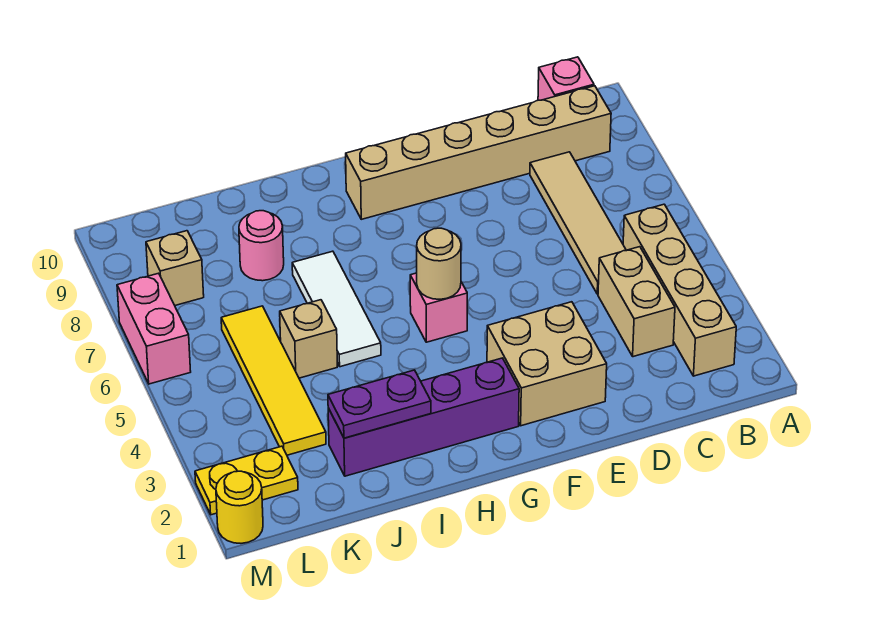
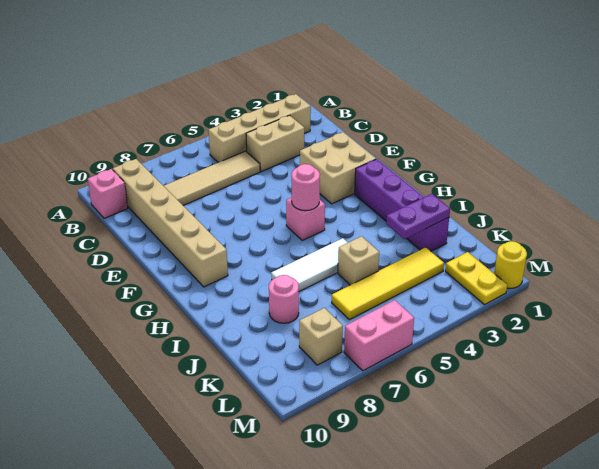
tan round brick G5 level 2 -> pink round brick G5 level 2
purple plate I2:J2 level 2 -> purple plate J2:J3 level 2

